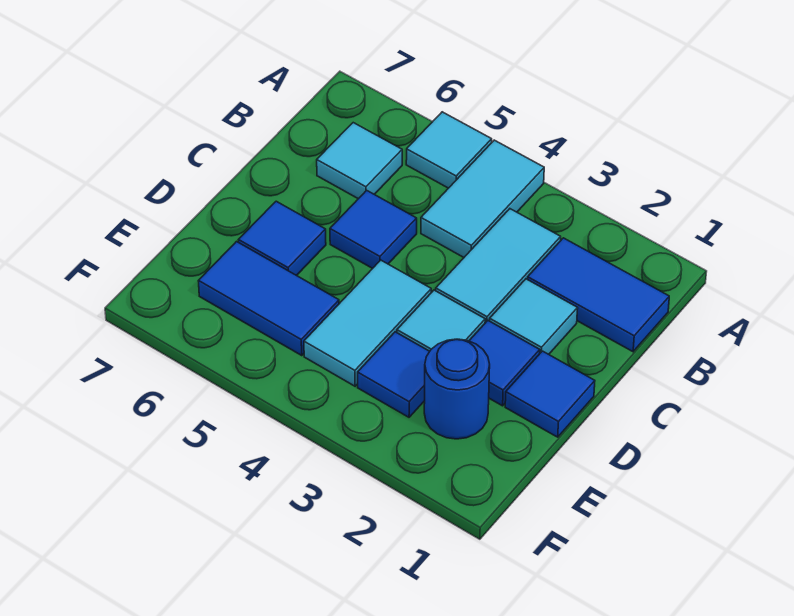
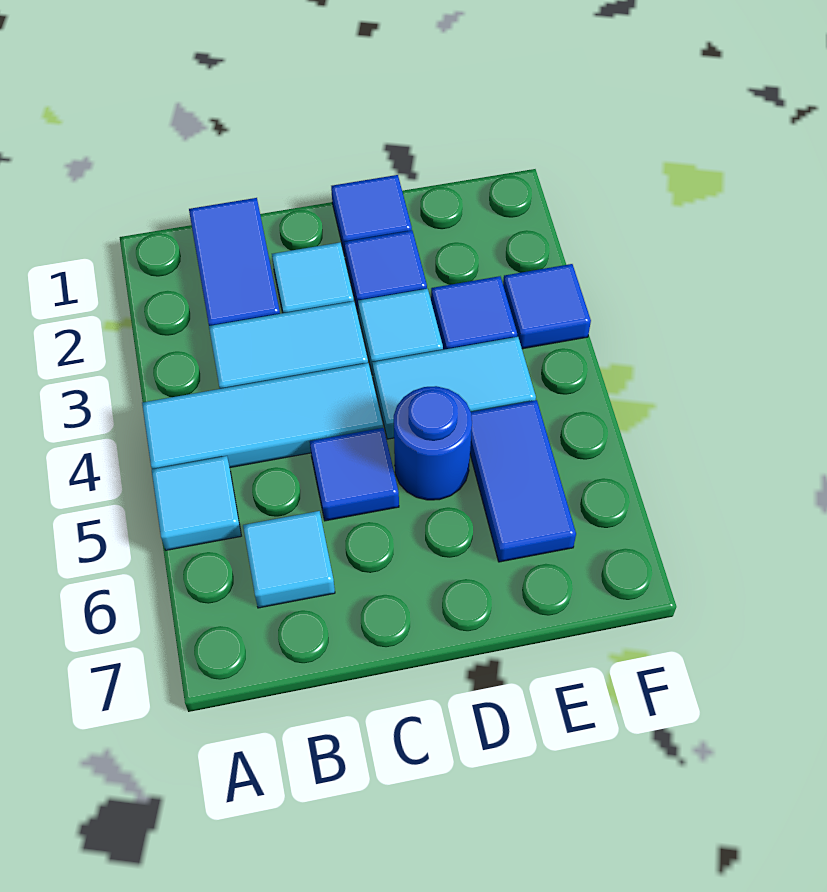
cyan tile A4:B4 level 1 -> cyan tile A4:C4 level 1
blue tile D6 level 1 -> blue tile F3 level 1
blue round brick E2 level 1 -> blue round brick D5 level 1

